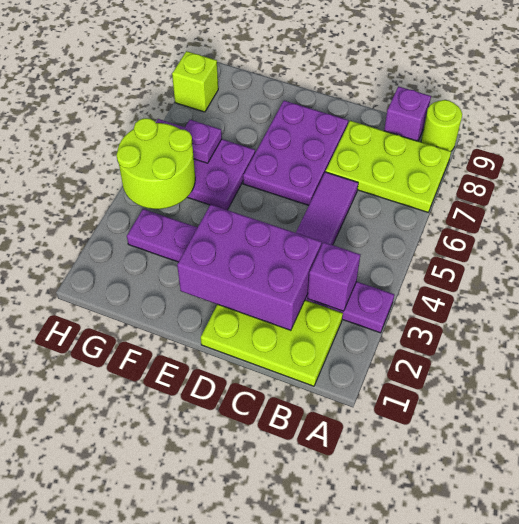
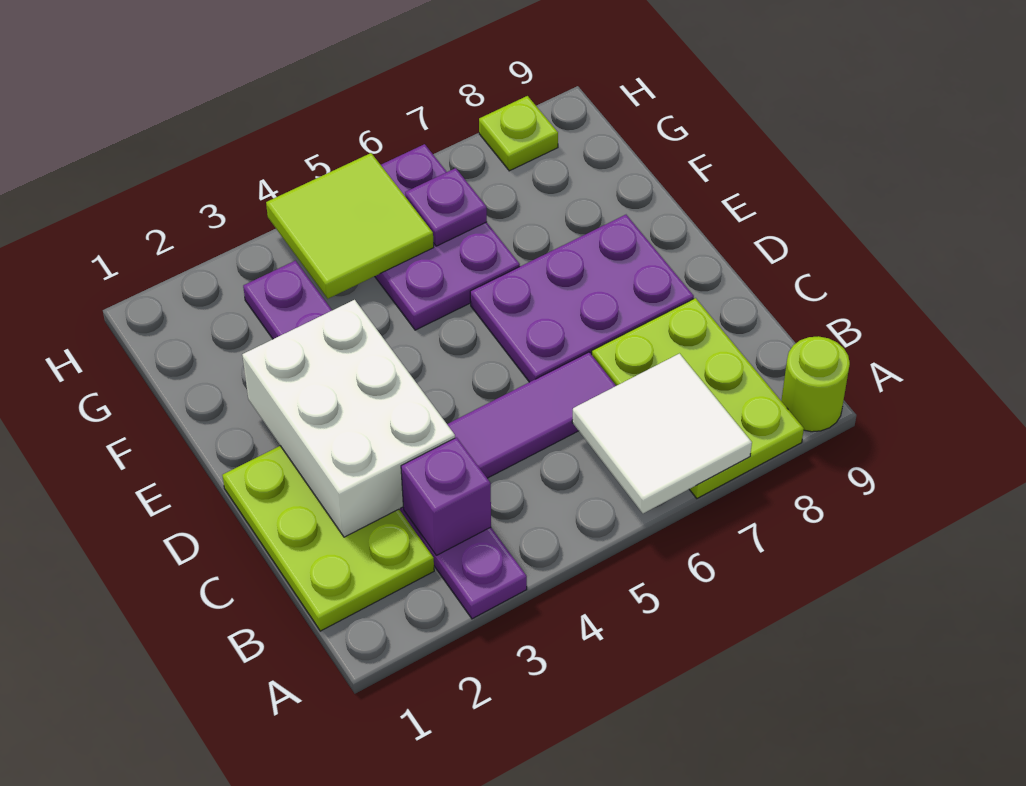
none -> white tile A6:B7 level 2
purple brick B9 level 1 -> none
purple brick C2:E3 level 2 -> white brick C2:E3 level 2
lime round brick G4:H5 level 2 -> lime tile G4:H5 level 2
lime brick H8 level 1 -> lime plate H8 level 1

